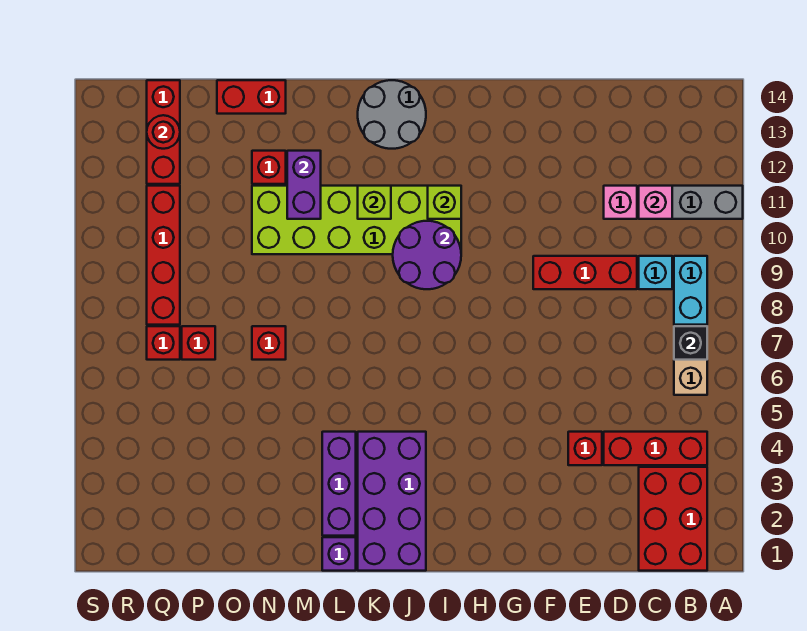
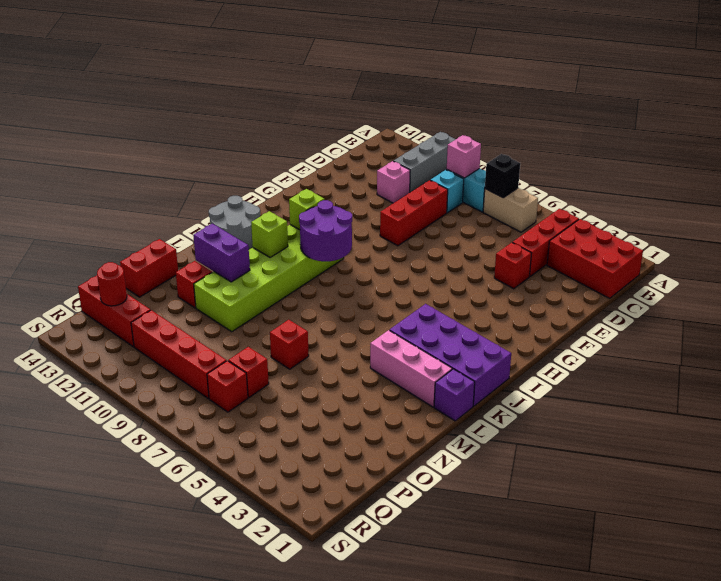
pink brick C11 level 2 -> pink brick B9 level 2
purple brick L2:L4 level 1 -> pink brick L2:L4 level 1

